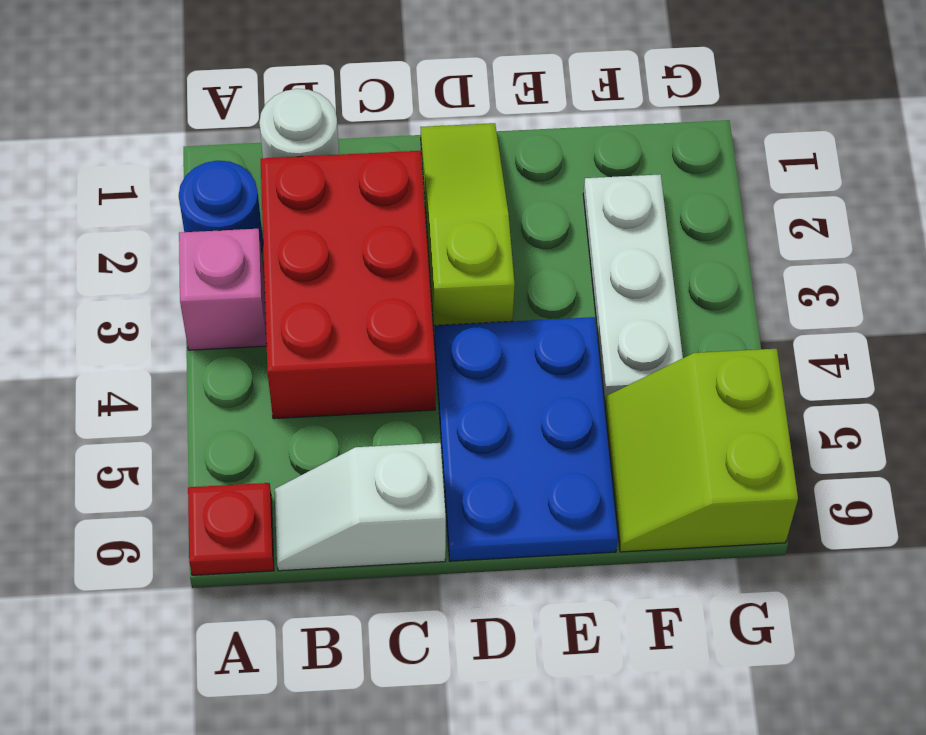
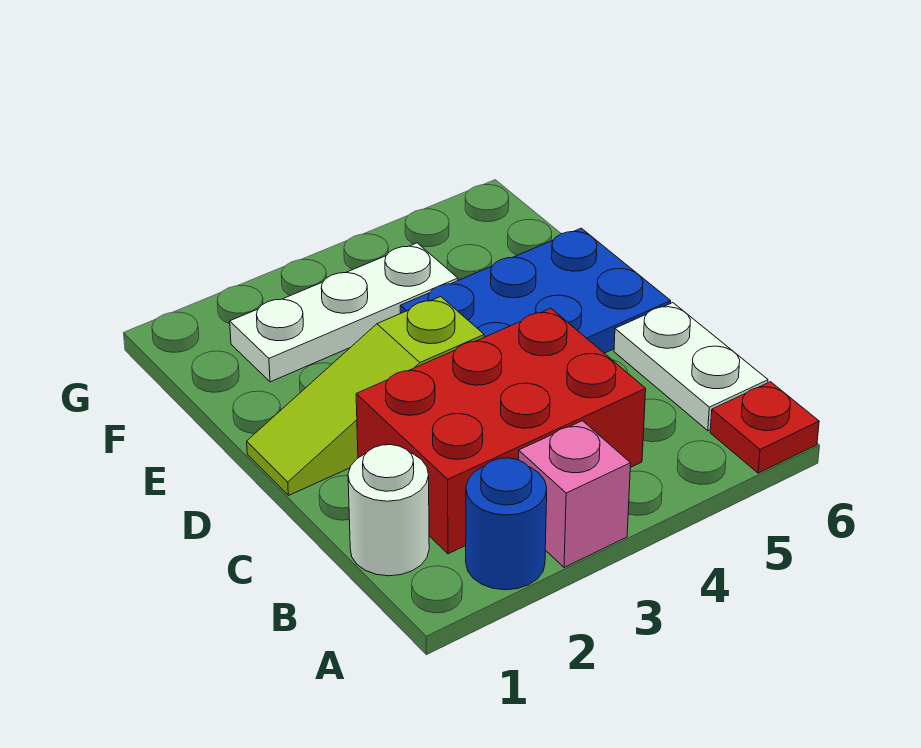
white slope B6:C6 level 1 top C -> white plate B6:C6 level 1
lime slope F5:G6 level 1 top G -> none

